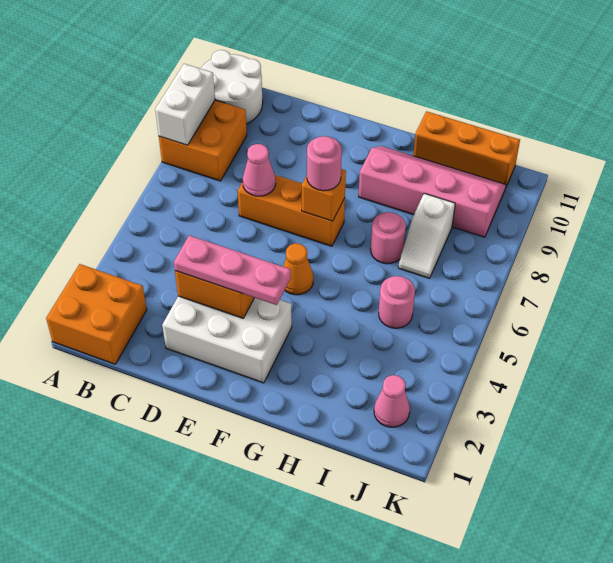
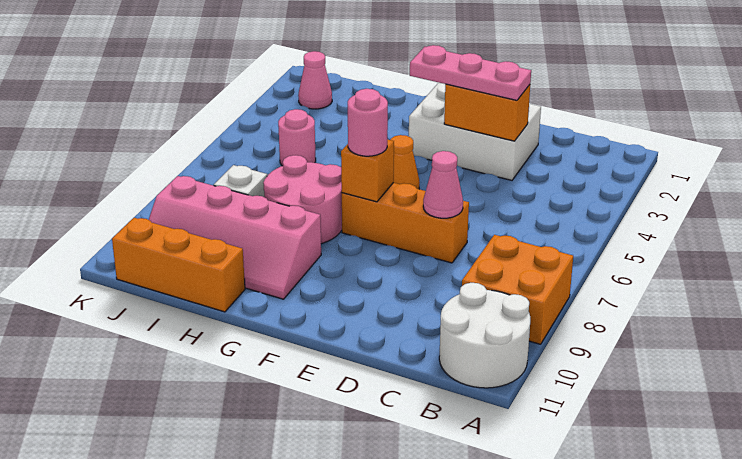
orange brick A1:B2 level 1 -> none
white brick A8:A9 level 2 -> none
pink round brick H7 level 1 -> pink round brick G7:H8 level 1

